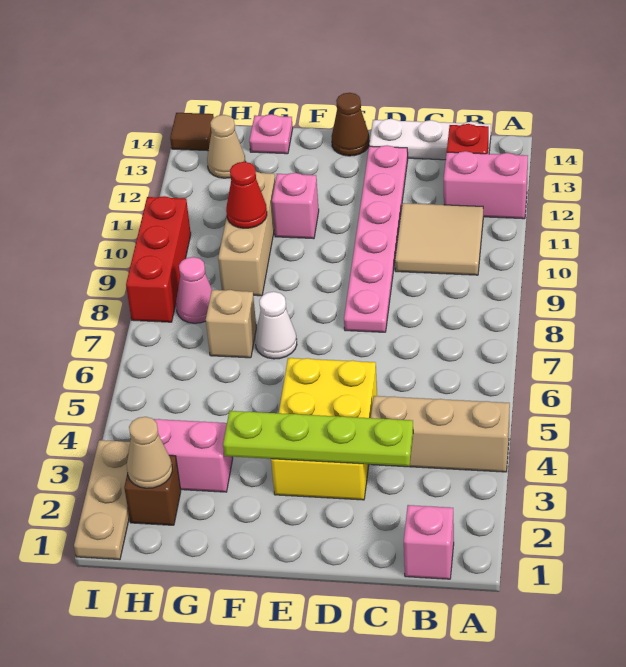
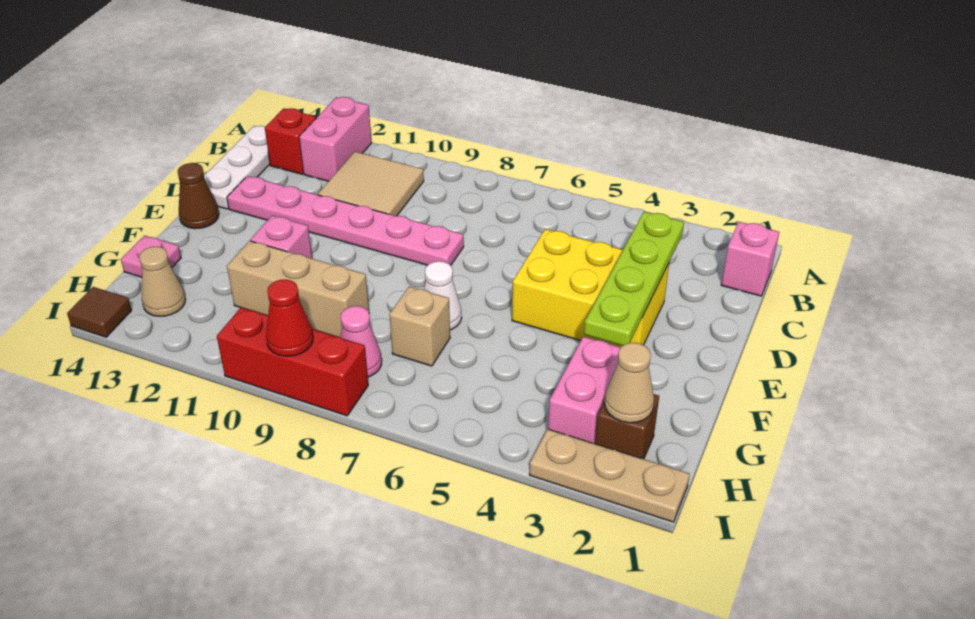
tan brick A4:C4 level 1 -> none
red cone G10 level 2 -> red cone I9 level 2

